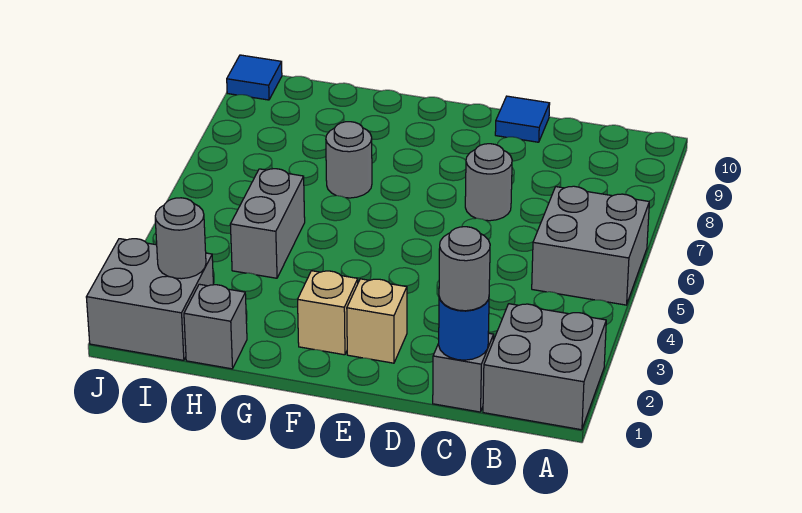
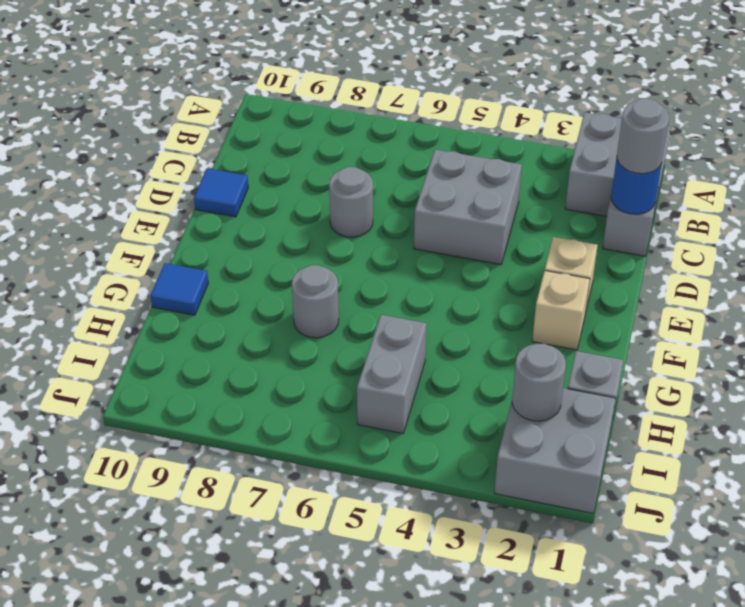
grey brick A5:B6 level 1 -> grey brick C4:D5 level 1
grey brick H4:H5 level 1 -> grey brick H5:I5 level 1
blue tile J10 level 1 -> blue tile G10 level 1

